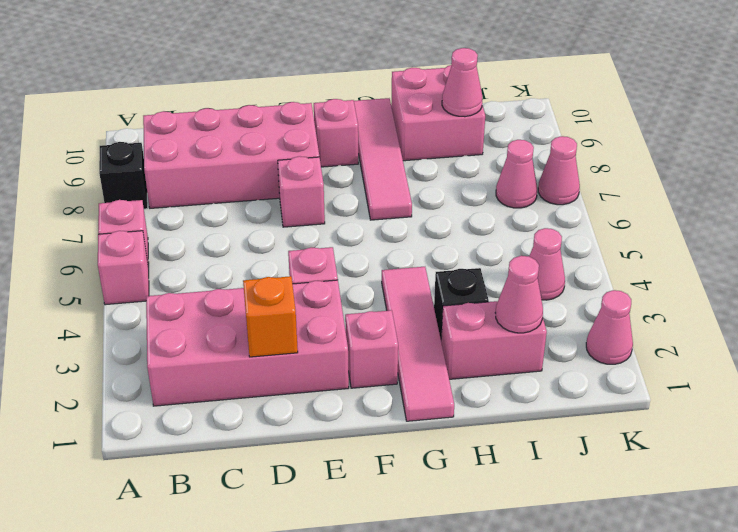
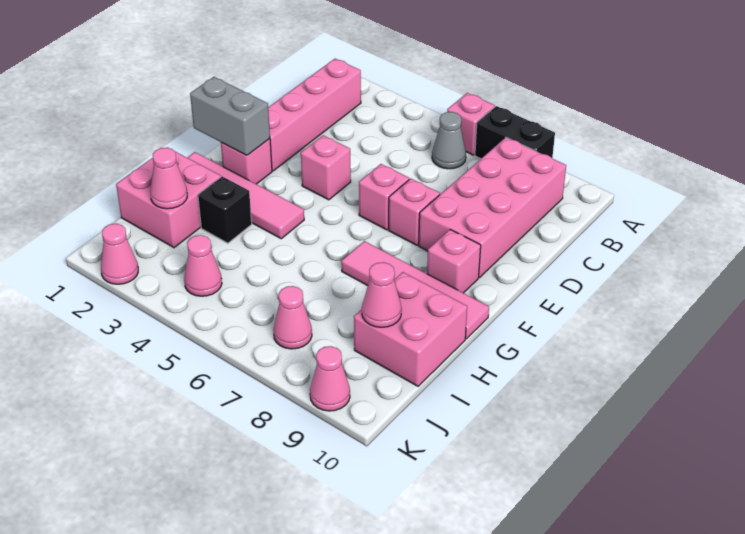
pink brick A5 level 1 -> pink brick E6 level 1
black brick A8 level 1 -> black brick A7:A8 level 1
pink brick B2:E3 level 1 -> pink brick B2:E2 level 1
none -> grey cone B6 level 1
orange brick D2 level 2 -> none
none -> grey brick F1:F2 level 2
pink brick H2:I2 level 1 -> pink brick H1:I2 level 1
pink cone K7 level 1 -> pink cone K9 level 1

